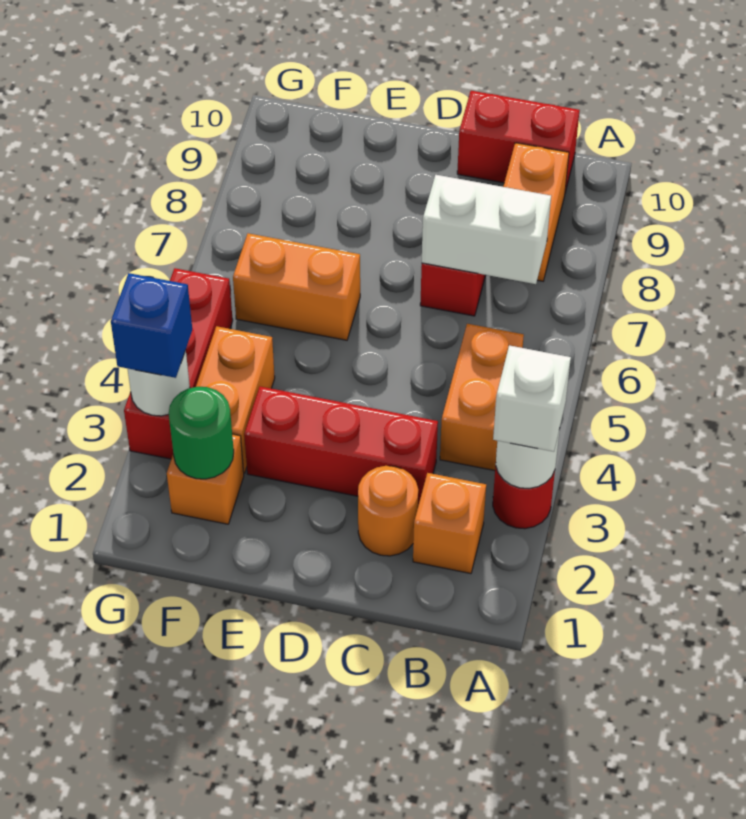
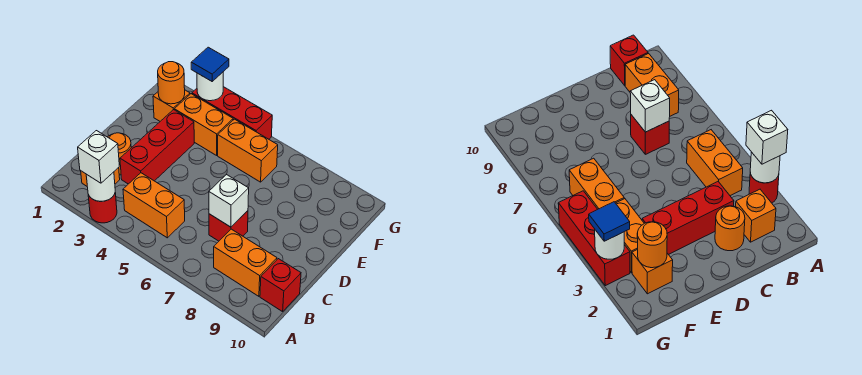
white brick B7:C7 level 2 -> white brick C7 level 2
red brick B10:C10 level 1 -> red brick B10 level 1
orange brick E6:F6 level 1 -> orange brick F5:F6 level 1
green round brick F2 level 2 -> orange round brick F2 level 2
blue brick G3 level 3 -> blue tile G3 level 3

